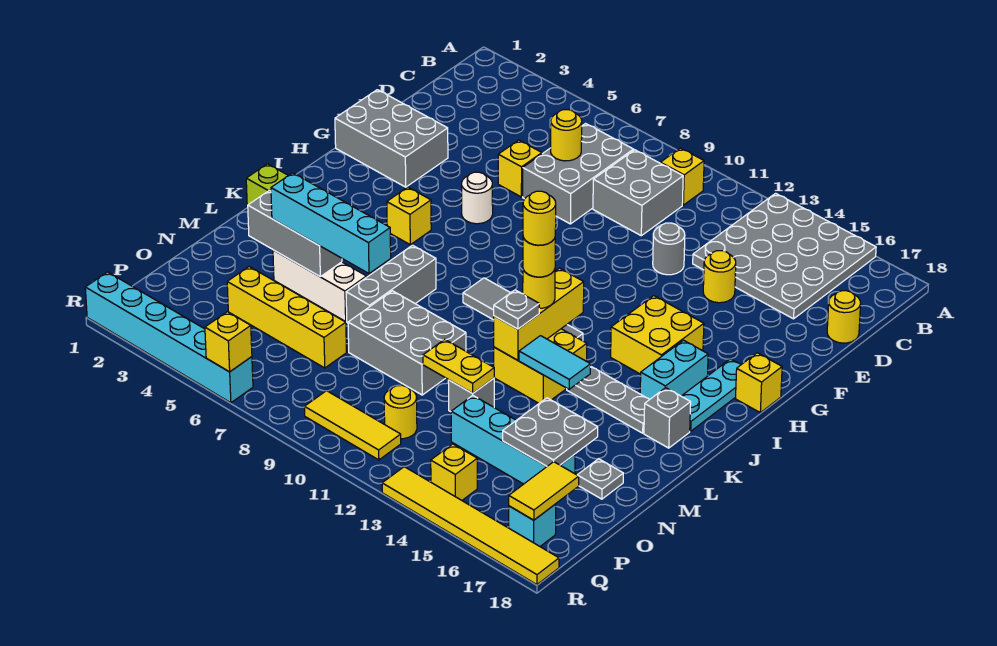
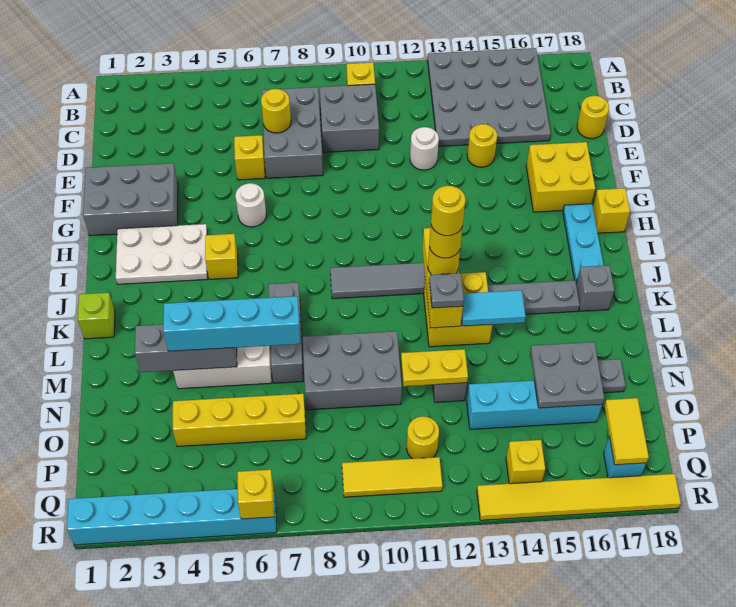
grey round brick E12 level 1 -> white round brick E12 level 1
none -> white plate H2:I4 level 1
yellow brick H14:I15 level 1 -> yellow brick F16:G17 level 1
cyan brick I16:J16 level 1 -> none

